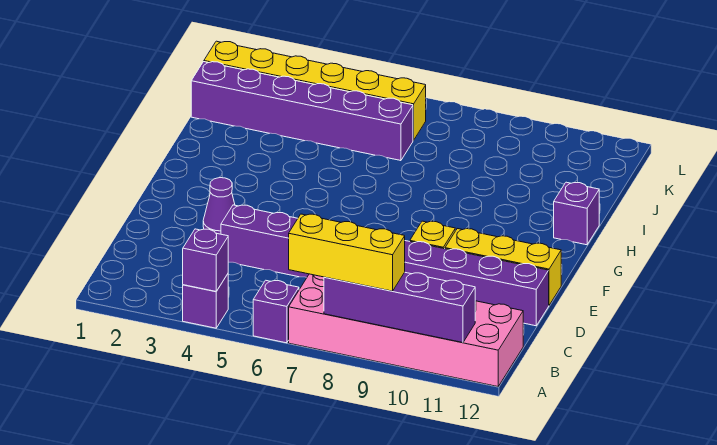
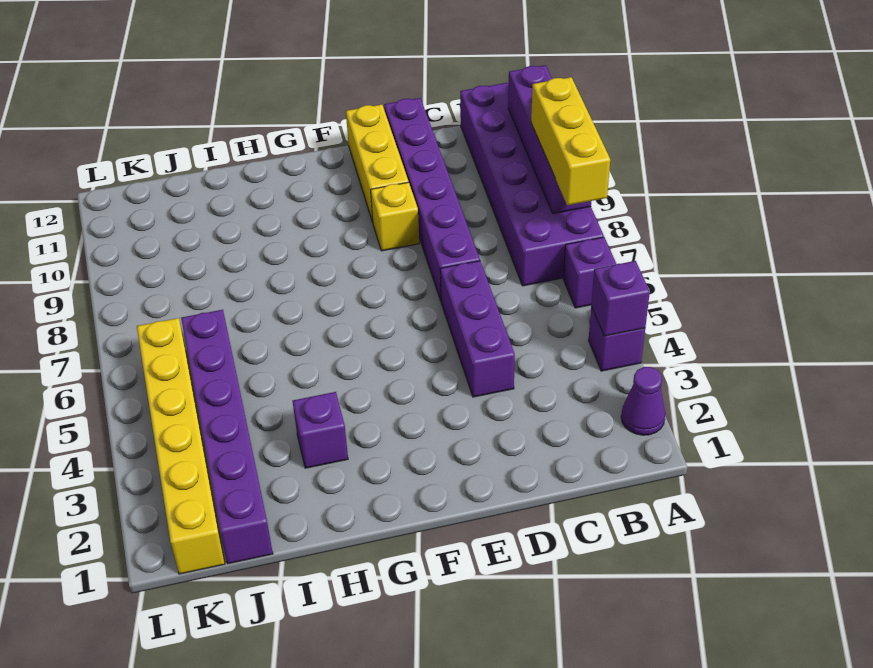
pink brick A7:B12 level 1 -> purple brick A7:B12 level 1
purple cone E3 level 1 -> purple cone A2 level 1
purple brick H12 level 1 -> purple brick H3 level 1

